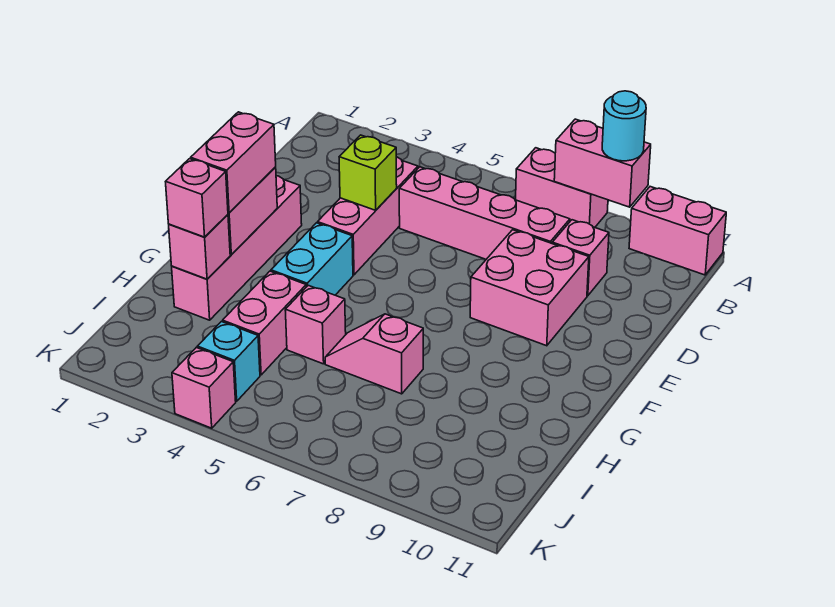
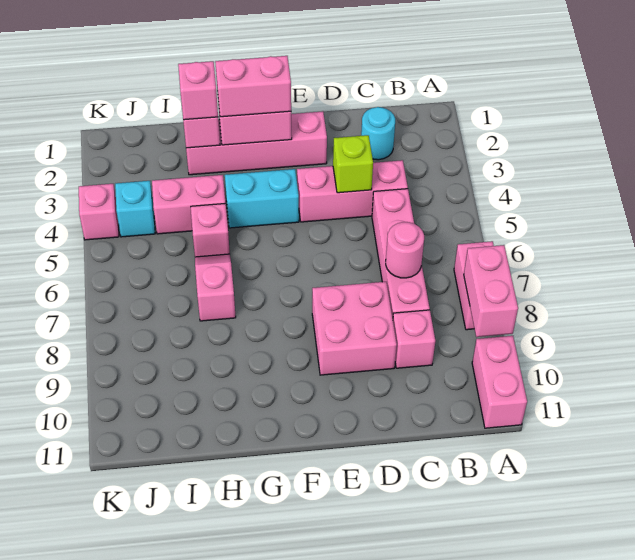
cyan round brick A9 level 3 -> cyan round brick C2 level 1
none -> pink round brick C7 level 2

